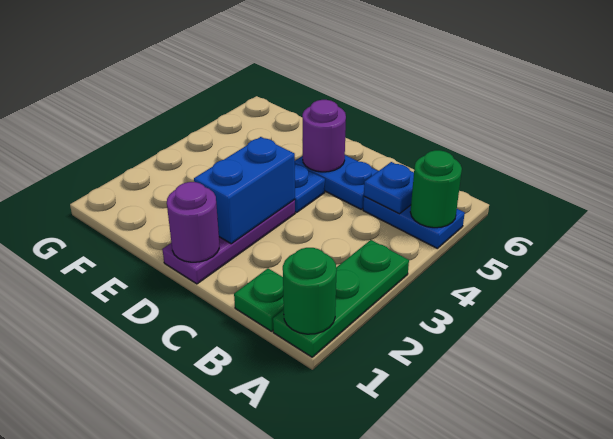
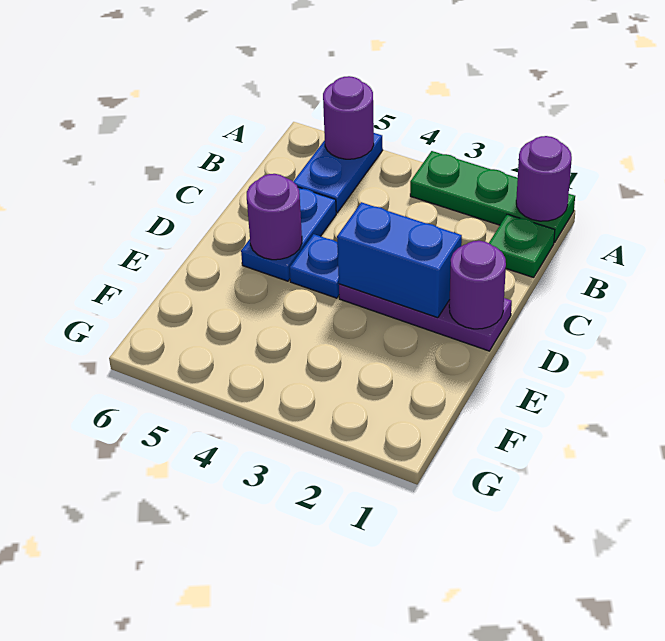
green round brick A1 level 2 -> purple round brick A1 level 2
green round brick A5 level 2 -> purple round brick A5 level 2
blue plate B5 level 2 -> none

